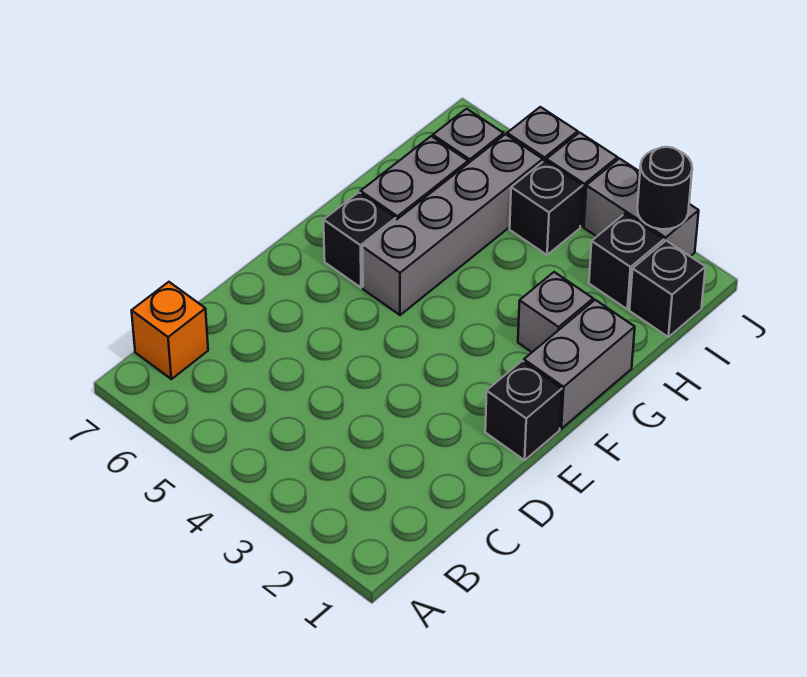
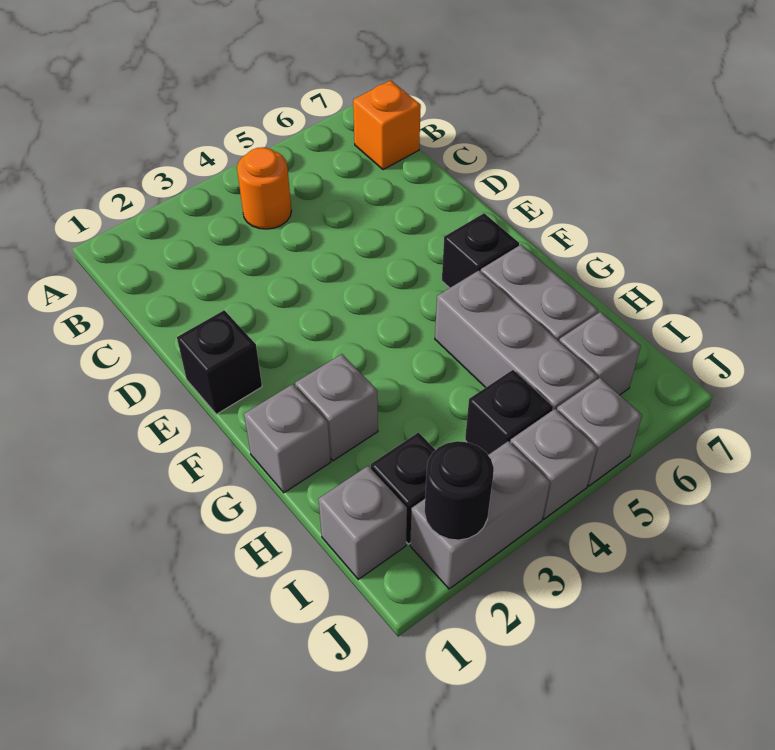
none -> orange round brick B4 level 1
grey brick F1:G1 level 1 -> grey brick G1 level 1
grey brick F5:I5 level 1 -> grey brick G5:I5 level 1
black brick I1 level 1 -> grey brick I1 level 1

